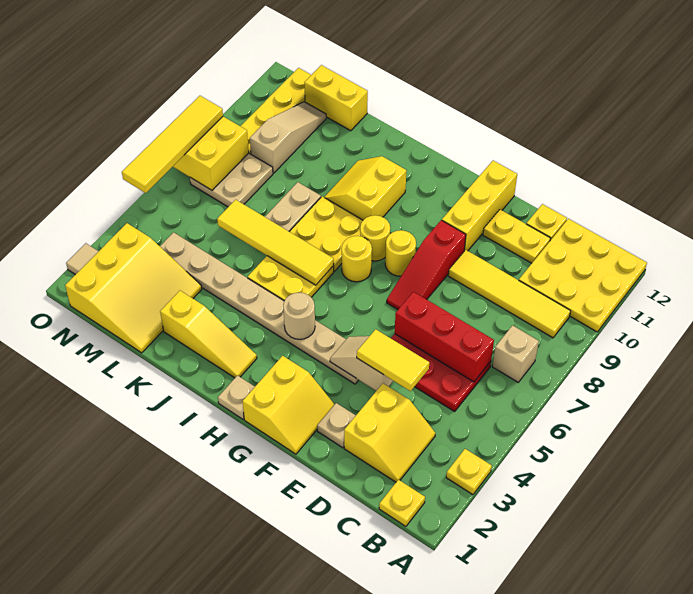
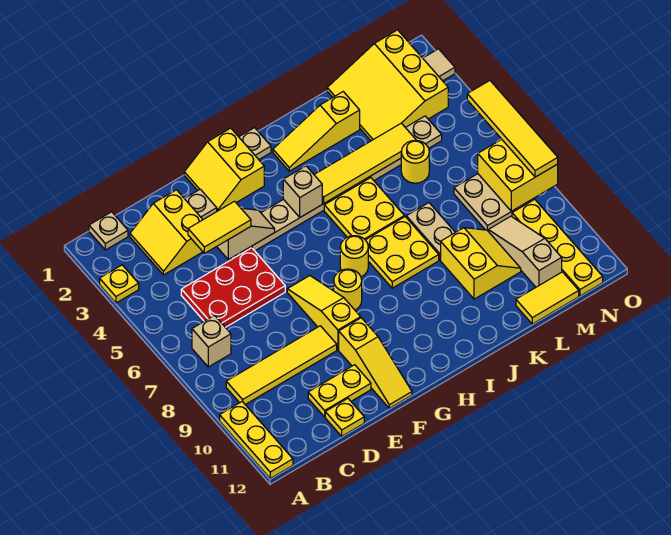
yellow plate A10:C12 level 1 -> yellow plate A10:A12 level 1
yellow plate B1 level 1 -> tan plate B1 level 1
red brick C6:E6 level 2 -> none
red slope F7:F9 level 1 top 9 -> yellow slope F7:F9 level 1 top 9
yellow brick F10:F12 level 1 -> yellow slope F10:F12 level 1 top 10
tan round brick H4 level 2 -> tan brick H4 level 2
yellow round brick H8 level 1 -> yellow round brick L5 level 1
yellow tile I6:L6 level 2 -> yellow tile I4:L4 level 2
yellow slope I9:J10 level 1 top I -> yellow slope K9:L10 level 1 top K
yellow brick L12:M12 level 1 -> yellow tile L12:M12 level 1
tan slope M9:M11 level 1 top 9 -> tan slope M9:M11 level 1 top 11

